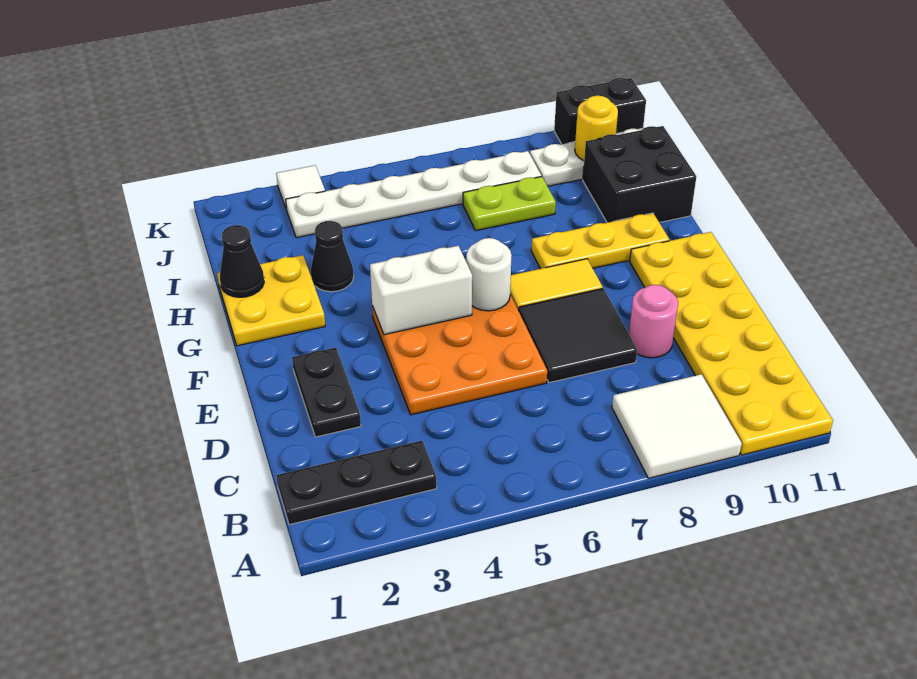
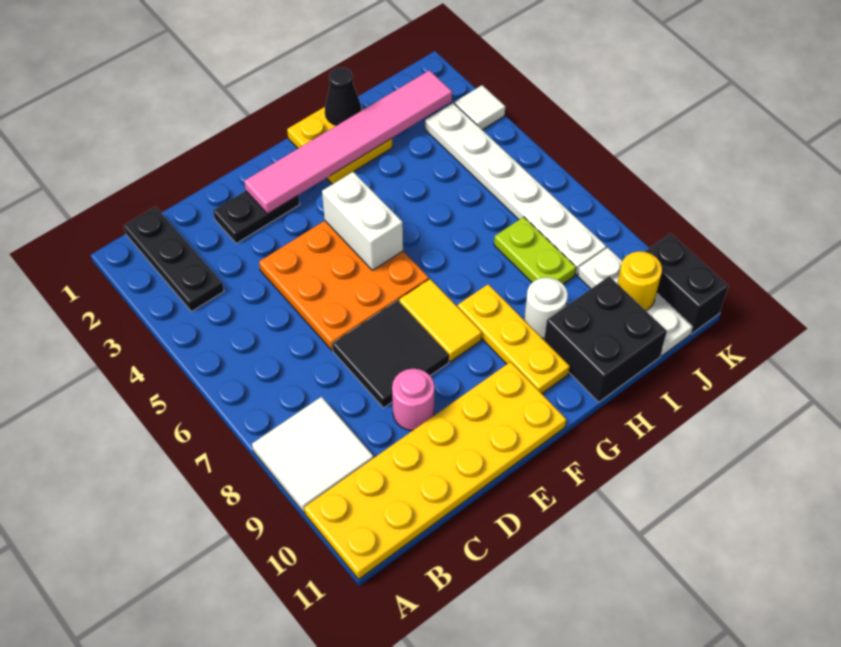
none -> pink tile E2:J2 level 2
white round brick F6 level 2 -> white round brick H9 level 1
black cone H3 level 1 -> none

